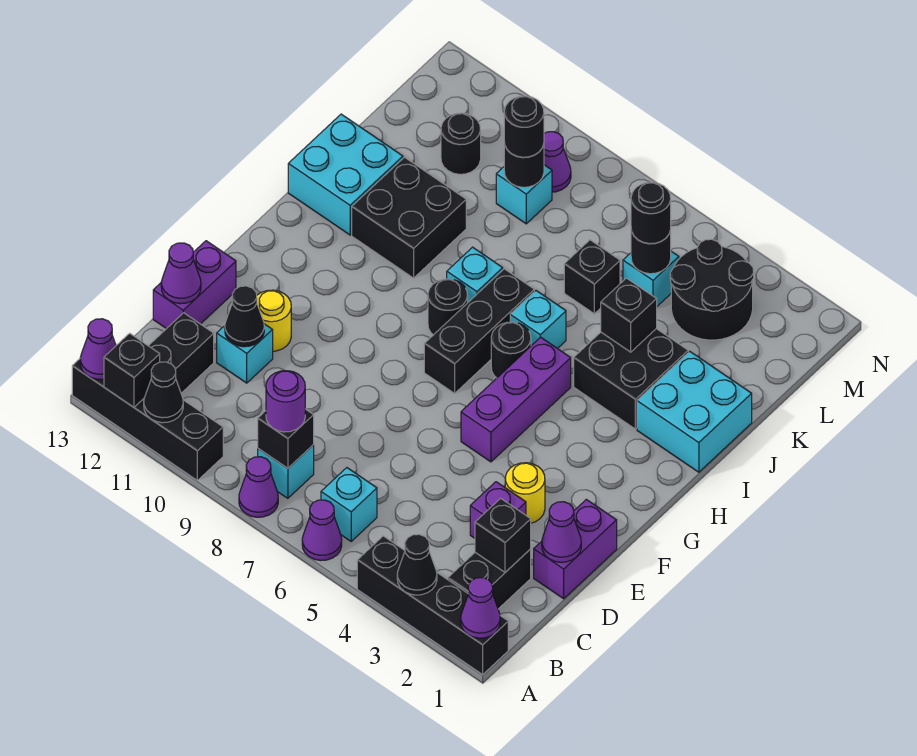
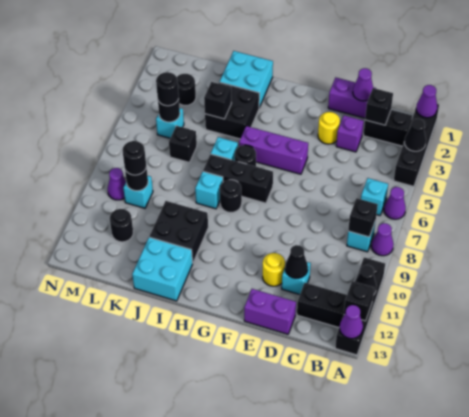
purple round brick B8 level 3 -> none
purple cone D13 level 2 -> none
black round brick L3:M4 level 1 -> black round brick L3 level 1

